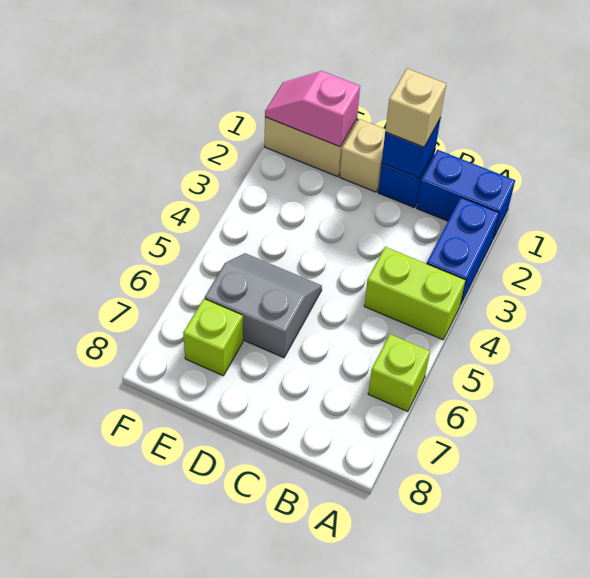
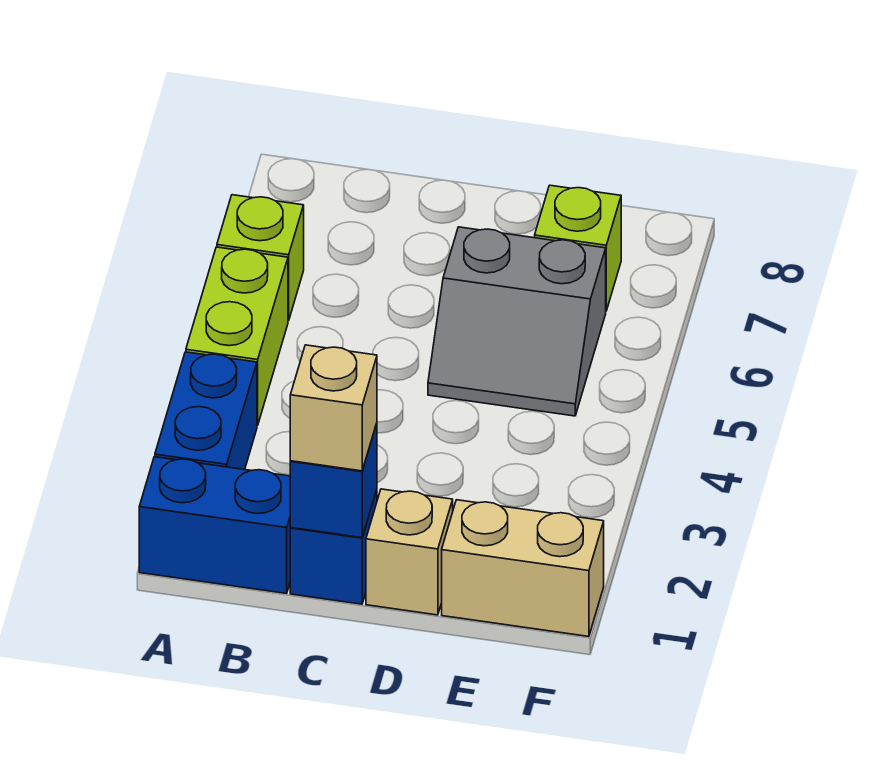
lime brick A4:B4 level 1 -> lime brick A4:A5 level 1
pink slope E1:F1 level 2 top E -> none

